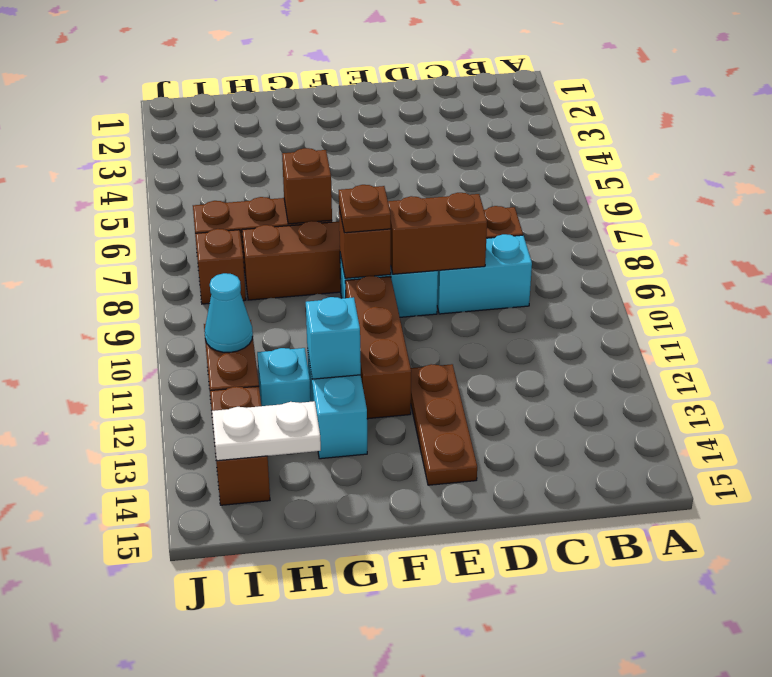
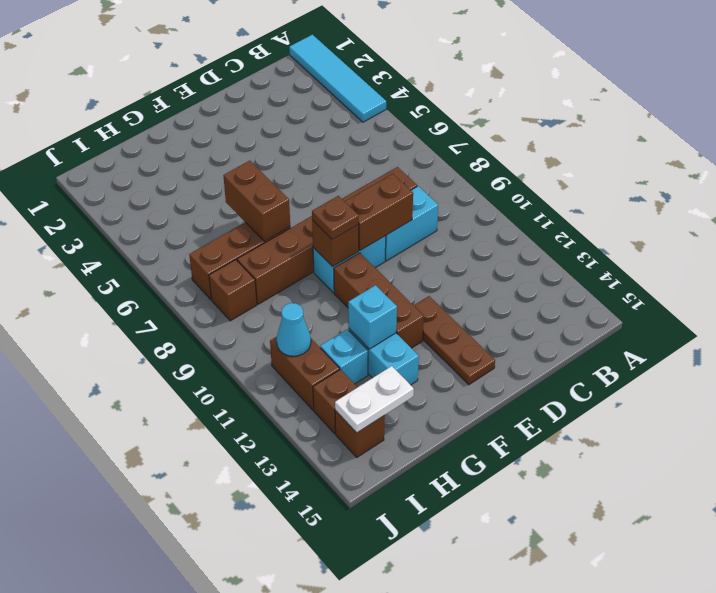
none -> cyan tile A1:A4 level 1
brown brick G7 level 2 -> brown brick G6:G7 level 2

